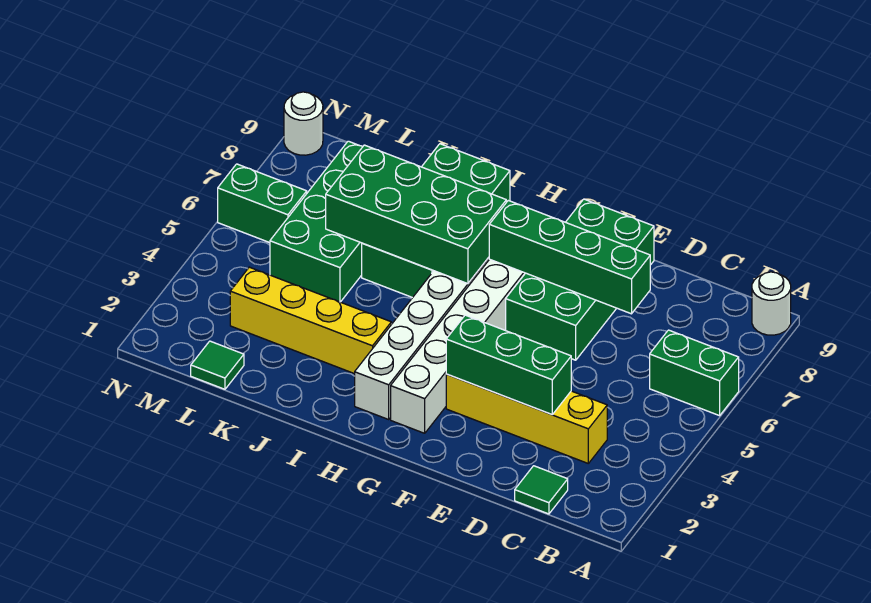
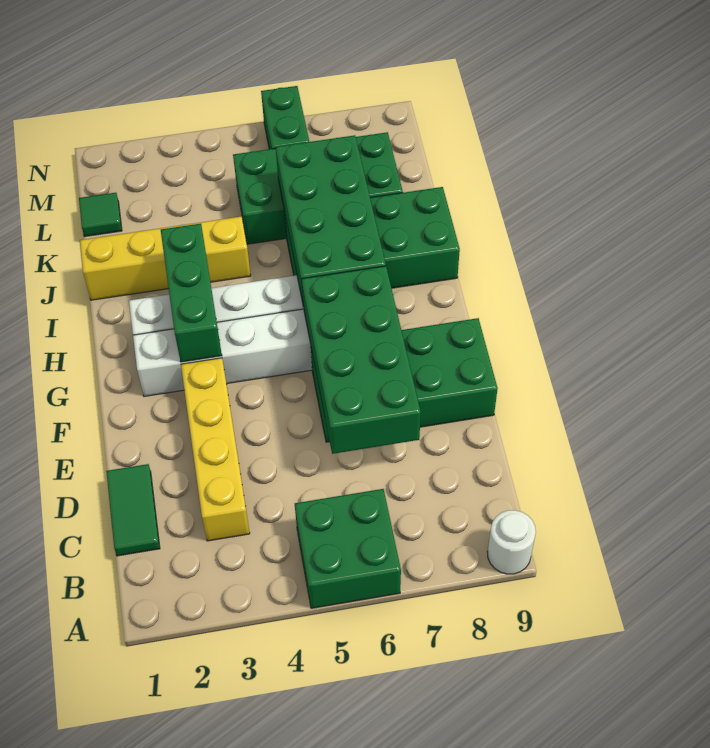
green brick A6:B6 level 1 -> green brick A5:B6 level 1
green tile C1 level 1 -> green tile C1:D1 level 1
green brick D3:F3 level 2 -> green brick G3:I3 level 2
green brick D7:G7 level 2 -> green brick D6:G7 level 2
yellow brick I3:L3 level 1 -> yellow brick J1:J4 level 1
white round brick N9 level 1 -> none

